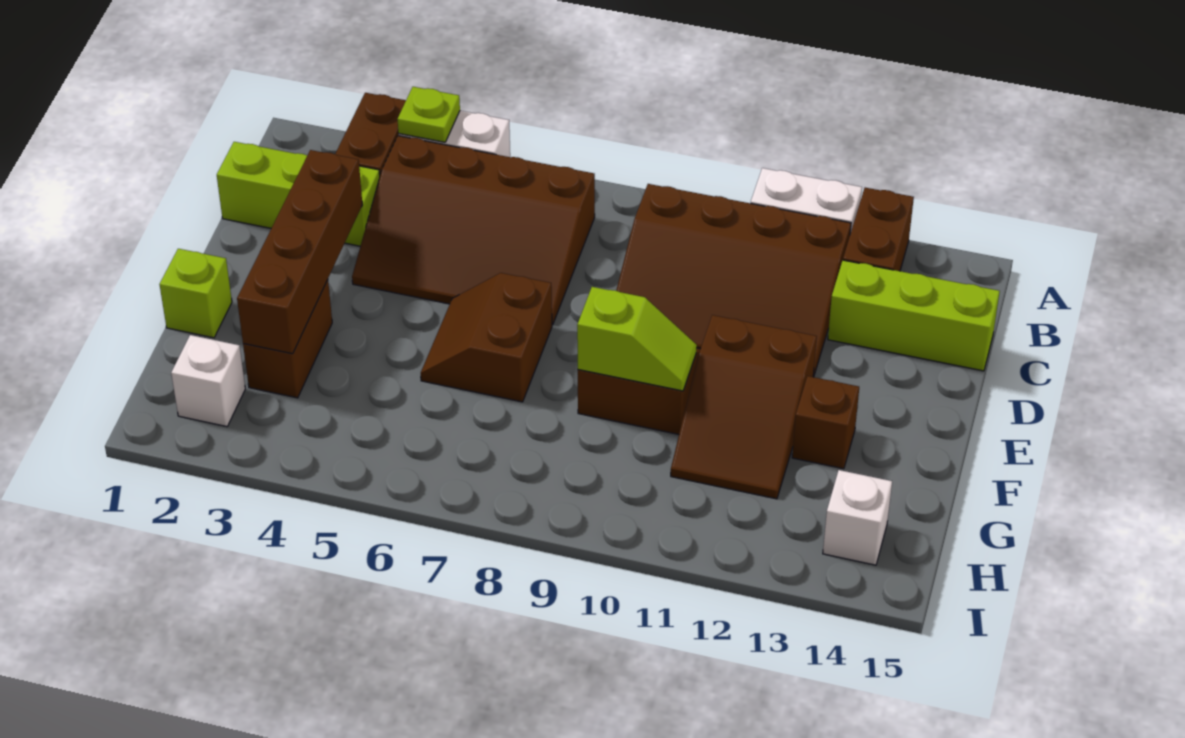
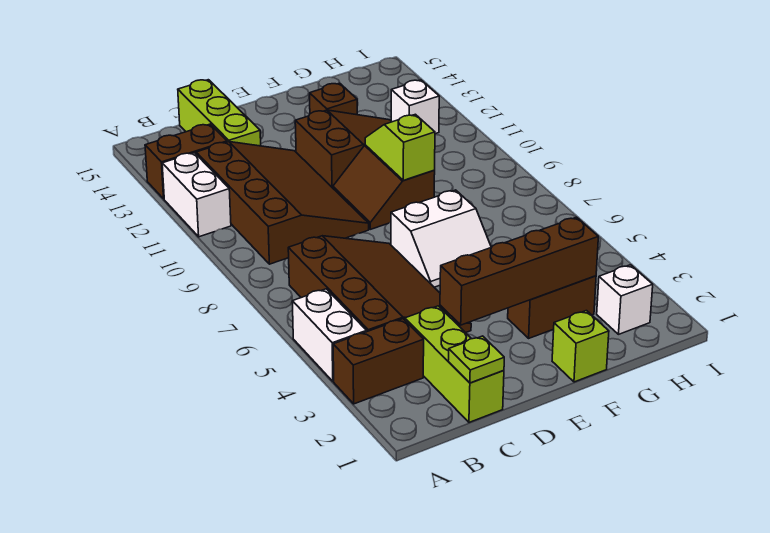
lime plate A4 level 2 -> lime plate C1 level 2
brown slope E6:F7 level 1 top 7 -> white slope E6:F7 level 1 top 7
white brick H14 level 1 -> white brick H12 level 1

